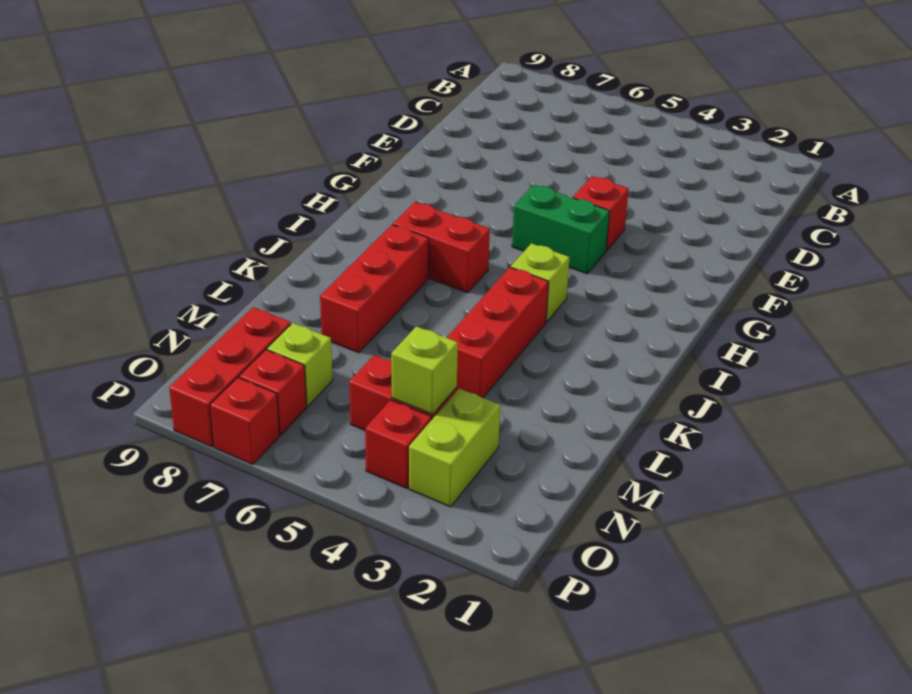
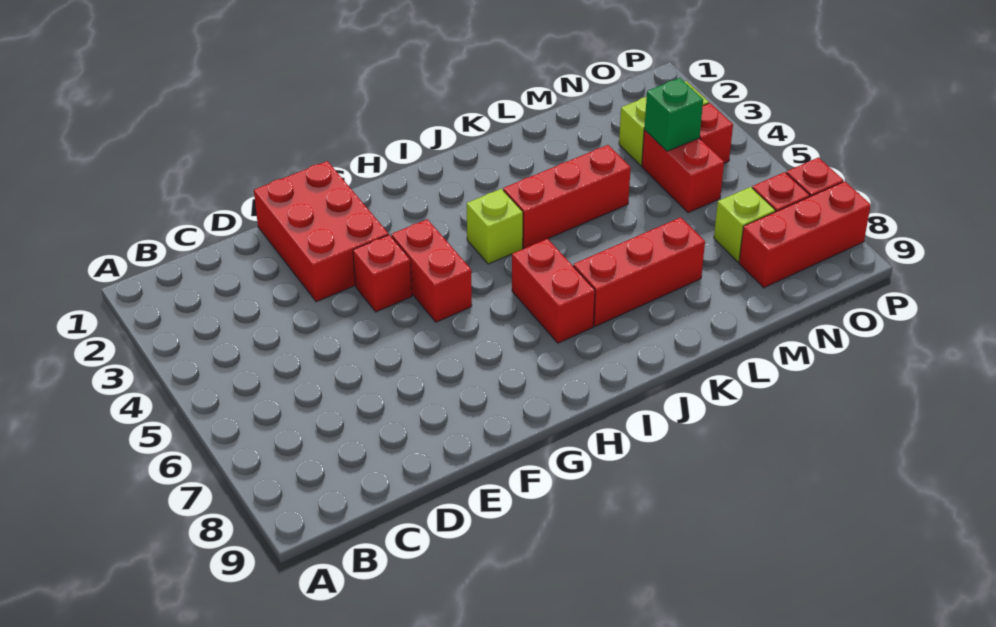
none -> red brick E1:F3 level 1
green brick G4:G5 level 1 -> red brick G4:G5 level 1
lime brick N4 level 2 -> green brick N4 level 2

